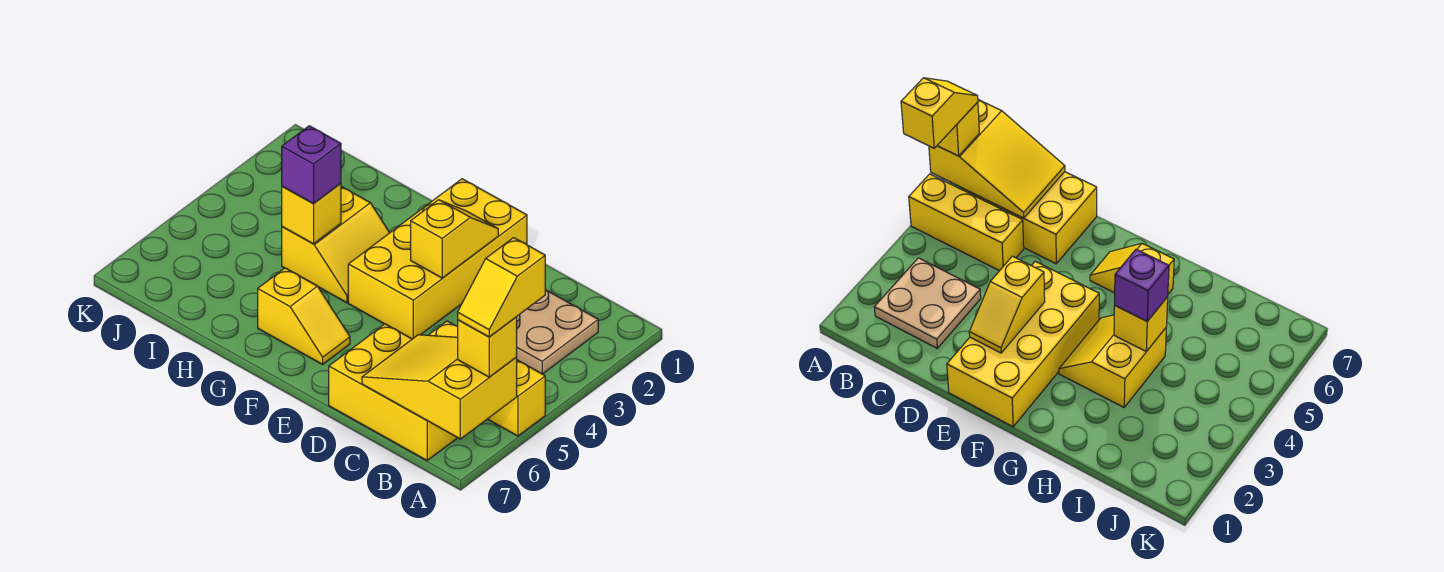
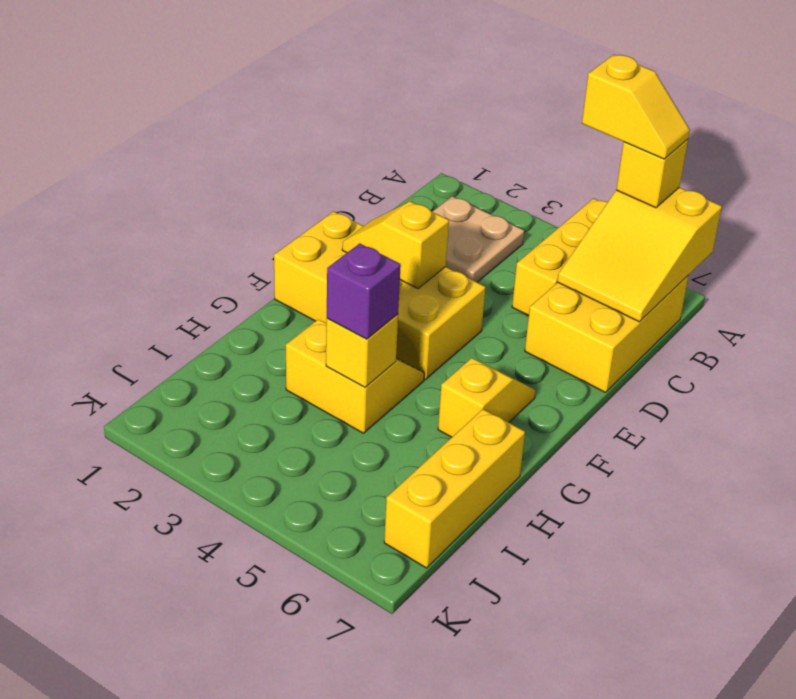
none -> yellow brick H7:J7 level 1

